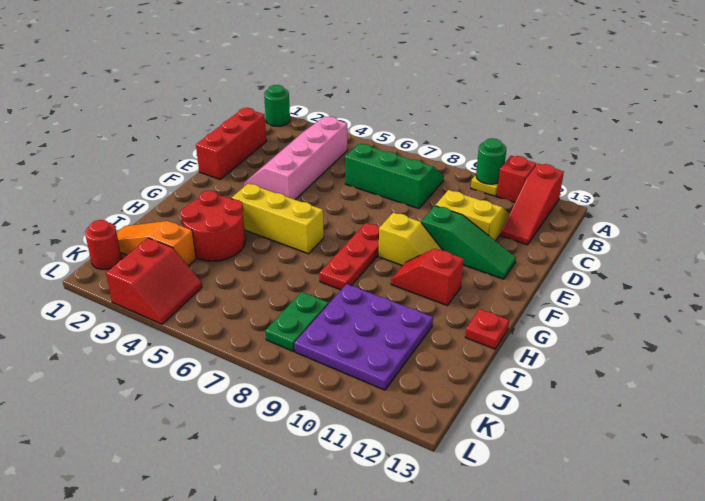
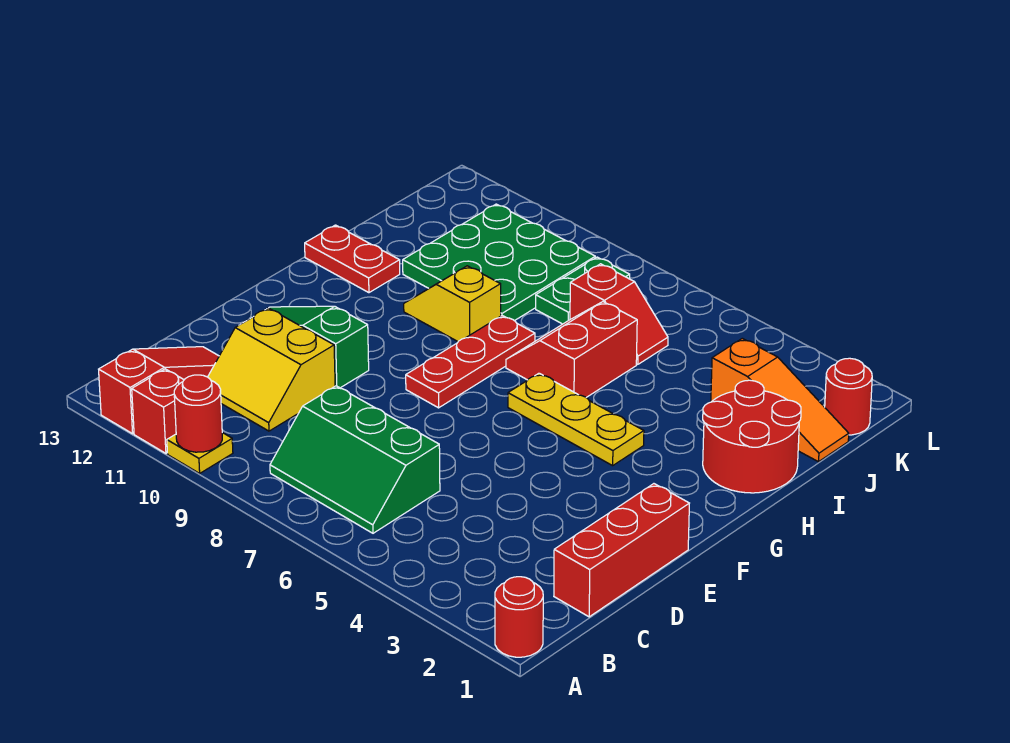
green round brick A1 level 1 -> red round brick A1 level 1
green round brick A10 level 2 -> red round brick A10 level 2
pink slope B3:E4 level 1 top 4 -> none
yellow slope F9:F10 level 1 top 9 -> yellow slope H9:H10 level 1 top 9
yellow brick G4:G6 level 1 -> yellow plate G4:G6 level 1
red slope G10:G11 level 1 top 11 -> red slope J6:J7 level 1 top 7
red round brick H3:I4 level 1 -> red round brick H1:I2 level 1
red plate H13 level 1 -> red plate H12:H13 level 1
purple plate I9:K11 level 1 -> green plate I9:K11 level 1
red slope K3:L4 level 1 top 3 -> red slope H6:I7 level 1 top 6

